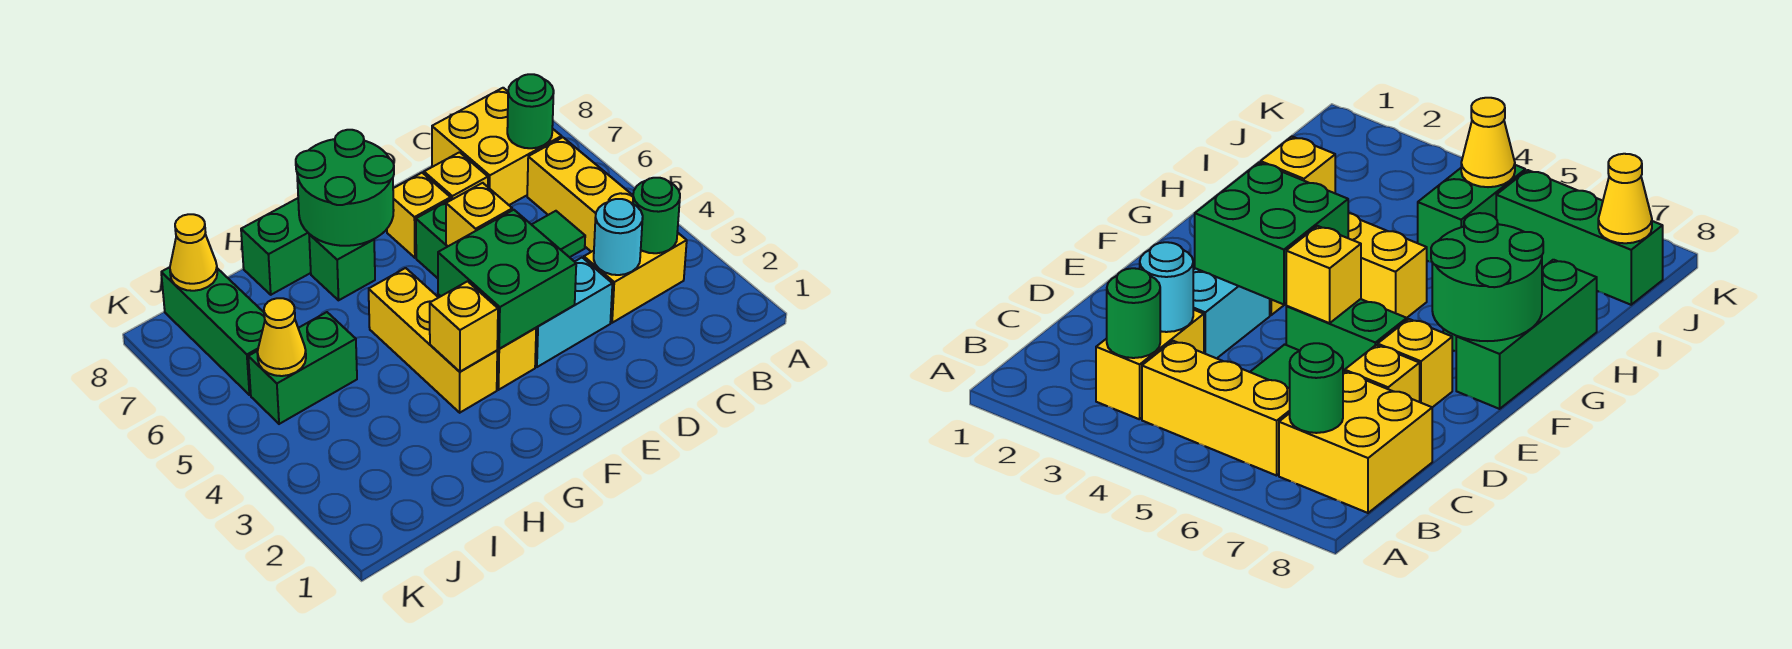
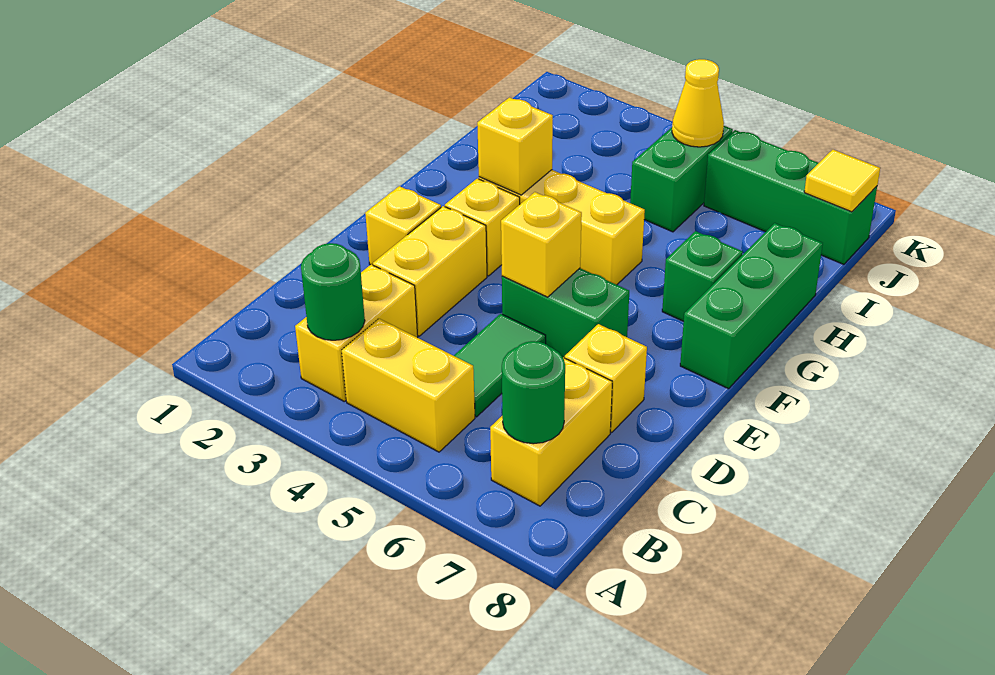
yellow brick B4:B6 level 1 -> yellow brick B4:B5 level 1
yellow brick B7:C8 level 1 -> yellow brick B7:C7 level 1
cyan round brick C3 level 2 -> none
cyan brick D3:E3 level 1 -> yellow brick D3:E3 level 1
green brick E3:F4 level 2 -> none
yellow brick E7 level 1 -> yellow brick E2 level 1
green round brick F7:G8 level 2 -> none
yellow cone J8 level 2 -> yellow tile J8 level 2

